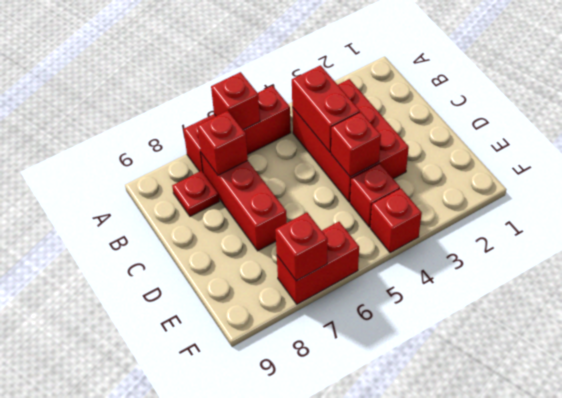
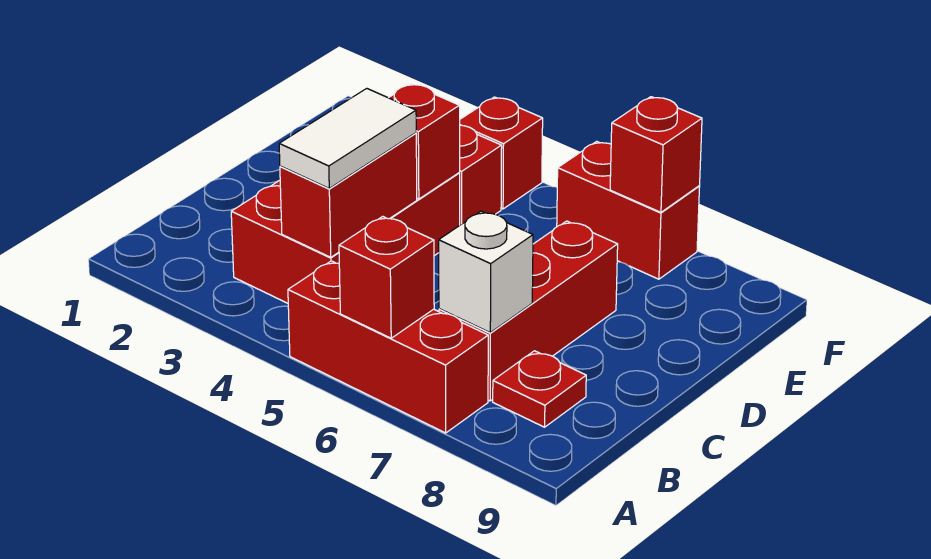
none -> white tile B4:C4 level 3
red brick B7 level 2 -> white brick B7 level 2

